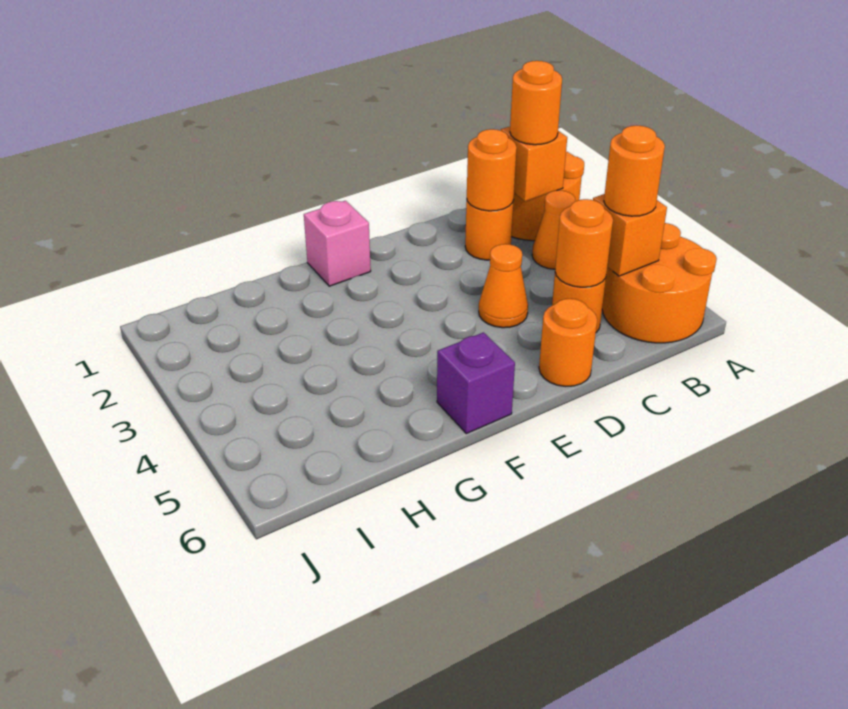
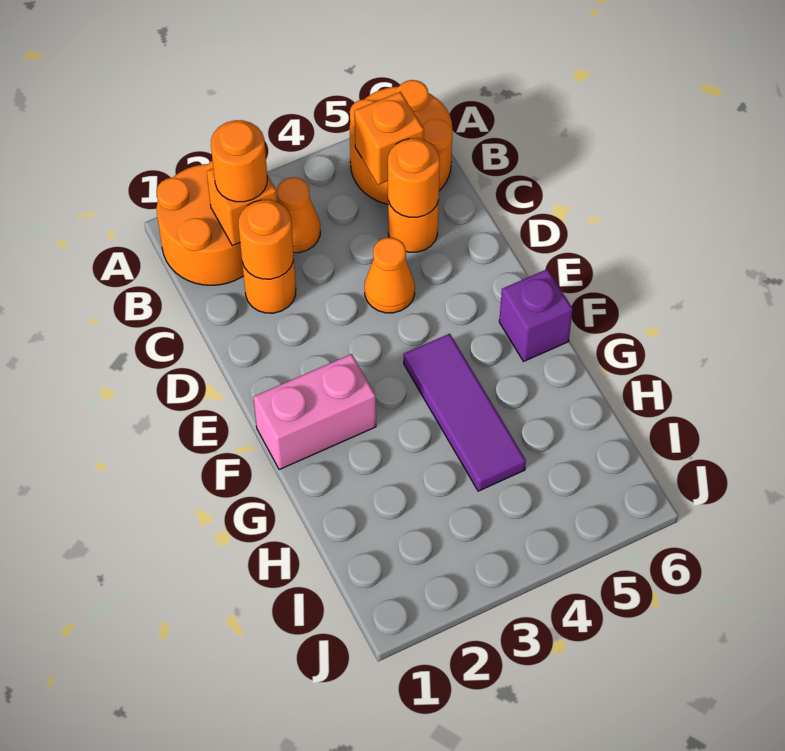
orange round brick B5 level 3 -> none
orange round brick D6 level 1 -> none
pink brick F1 level 1 -> pink brick F1:F2 level 1
none -> purple tile F4:H4 level 1

